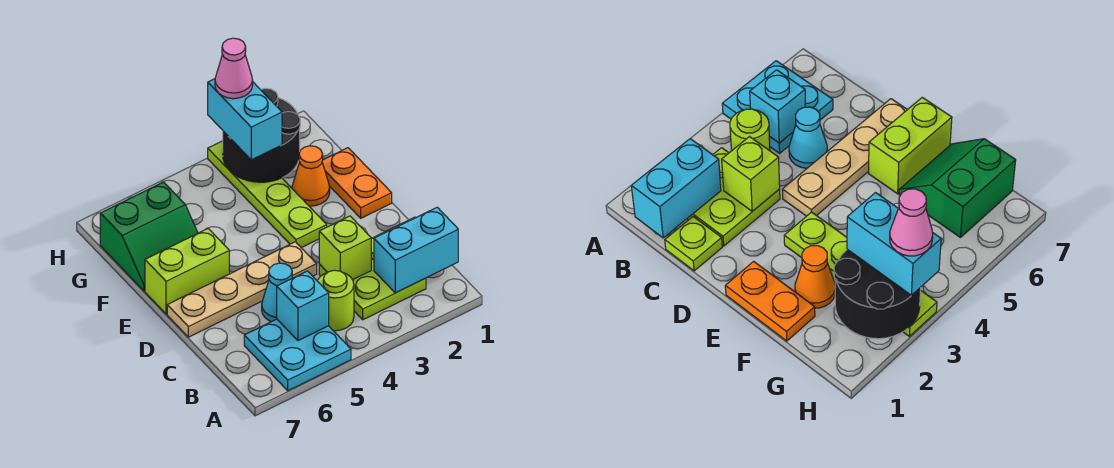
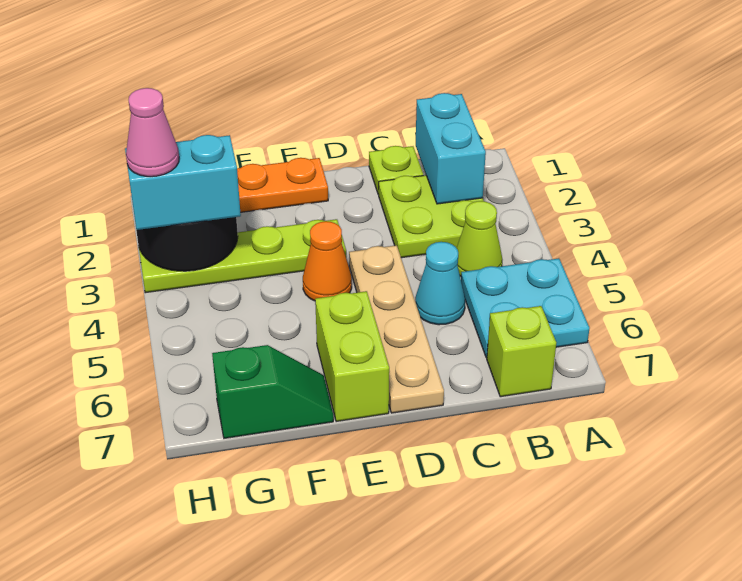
lime round brick B4 level 1 -> lime cone B4 level 1
cyan brick B5 level 2 -> none
lime brick C3 level 2 -> lime brick B7 level 1
orange cone F2 level 1 -> orange cone E4 level 1
green slope F6:G7 level 1 top G -> green slope F7:G7 level 1 top G

